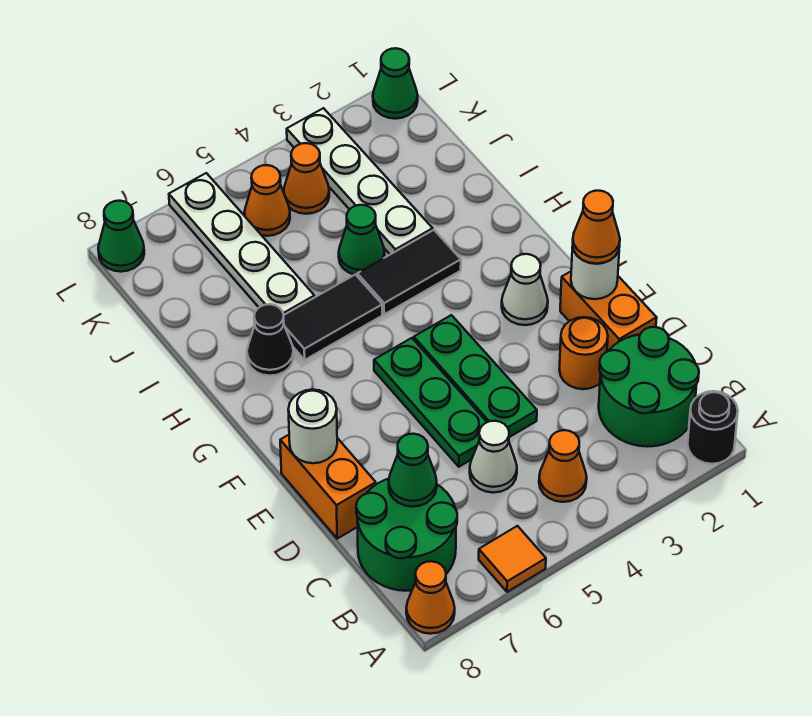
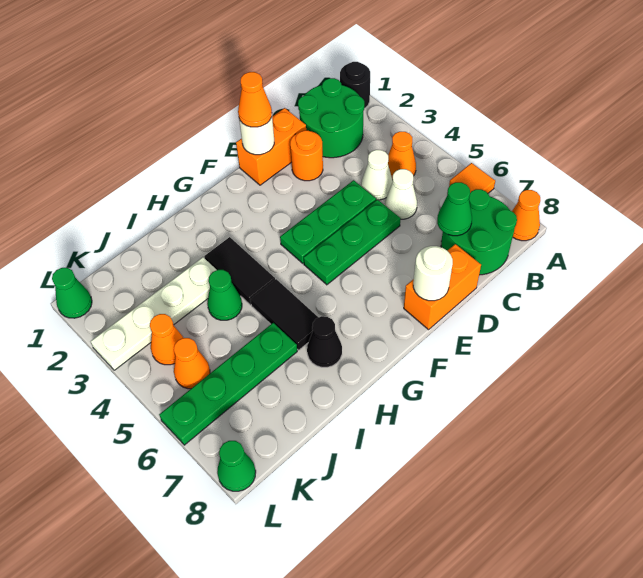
white cone F2 level 1 -> white cone C4 level 1
white plate I6:L6 level 1 -> green plate I6:L6 level 1

